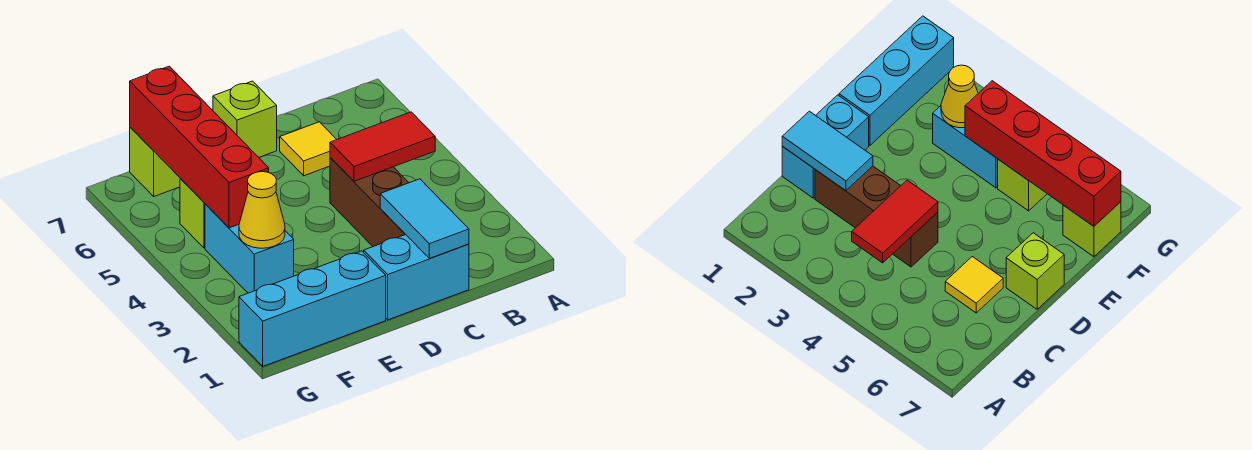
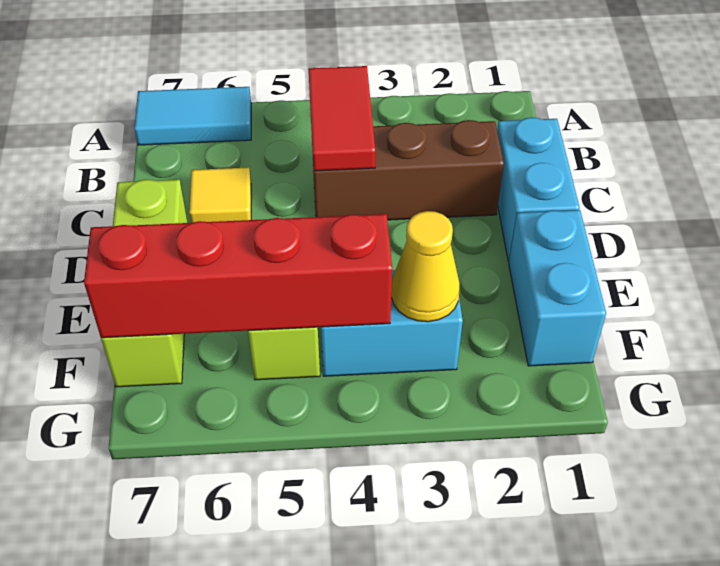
cyan tile C1:C2 level 2 -> cyan tile A6:A7 level 1
cyan brick E1:G1 level 1 -> cyan brick E1:F1 level 1

